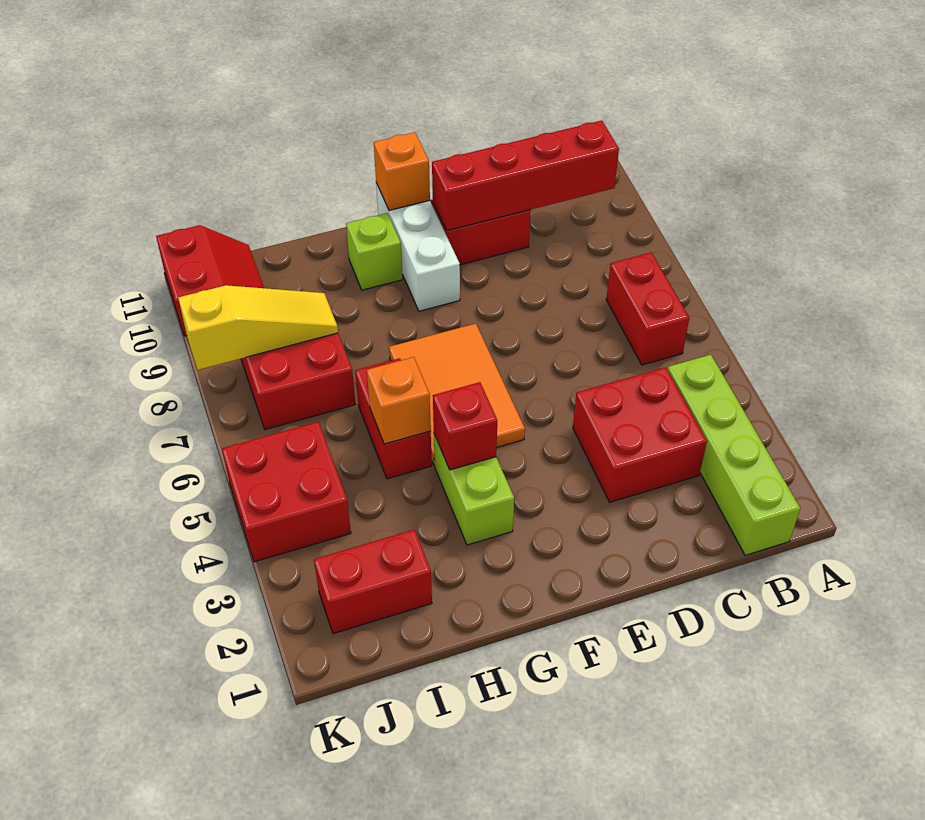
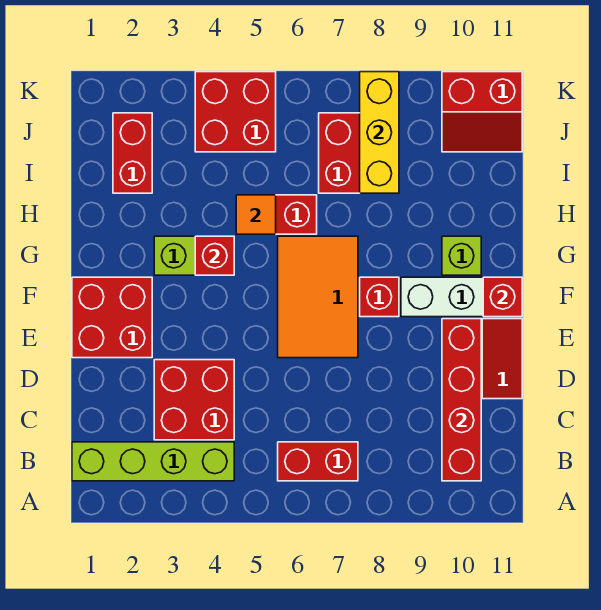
none -> red brick E1:F2 level 1
orange tile F5:G7 level 1 -> orange tile E6:G7 level 1
none -> red brick F8 level 1
orange brick F11 level 2 -> red brick F11 level 2
orange brick H5 level 2 -> orange tile H5 level 2
yellow slope I8:K8 level 2 top K -> yellow brick I8:K8 level 2

